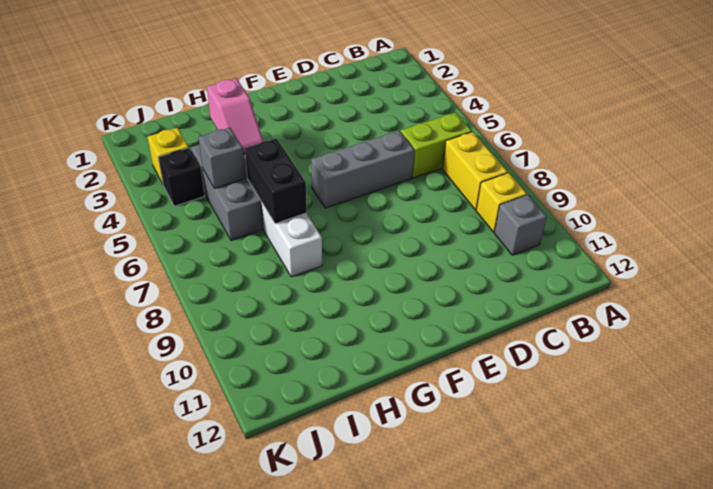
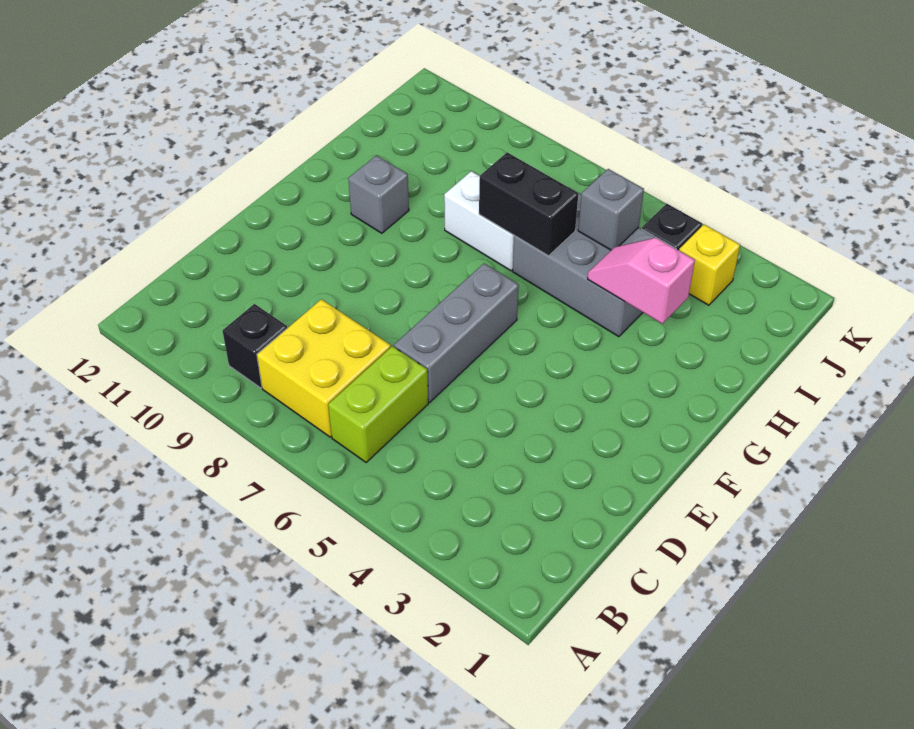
yellow brick B7:B8 level 1 -> yellow brick B7:C8 level 1
yellow brick B9 level 1 -> black brick B9 level 1
grey brick B10 level 1 -> grey brick G10 level 1

